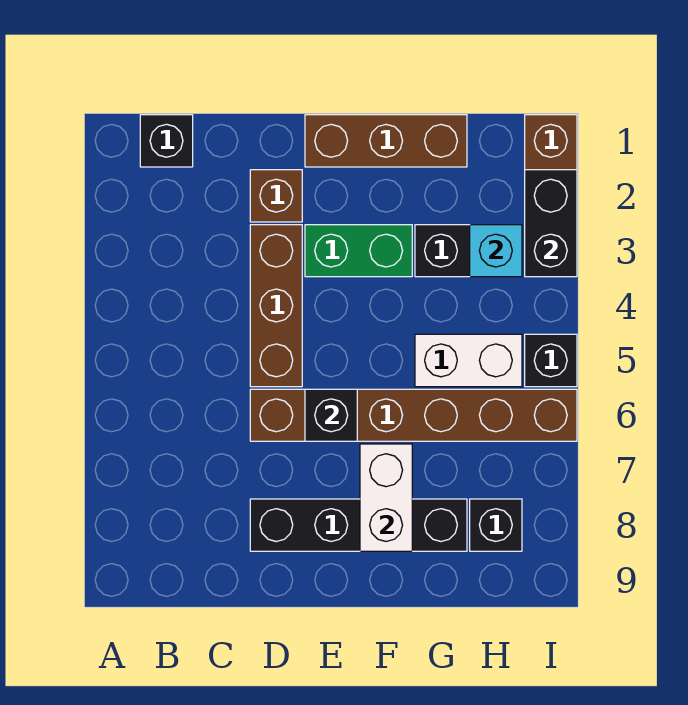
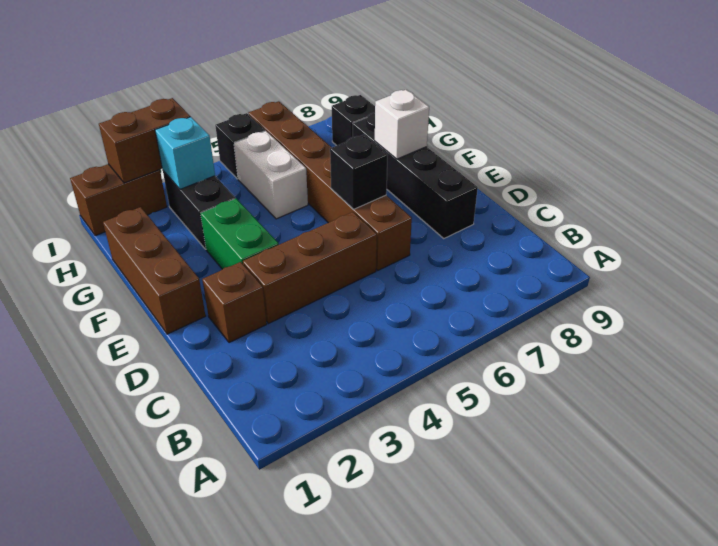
black brick B1 level 1 -> none
white brick F7:F8 level 2 -> white brick F8 level 2
black brick I2:I3 level 2 -> brown brick I2:I3 level 2

